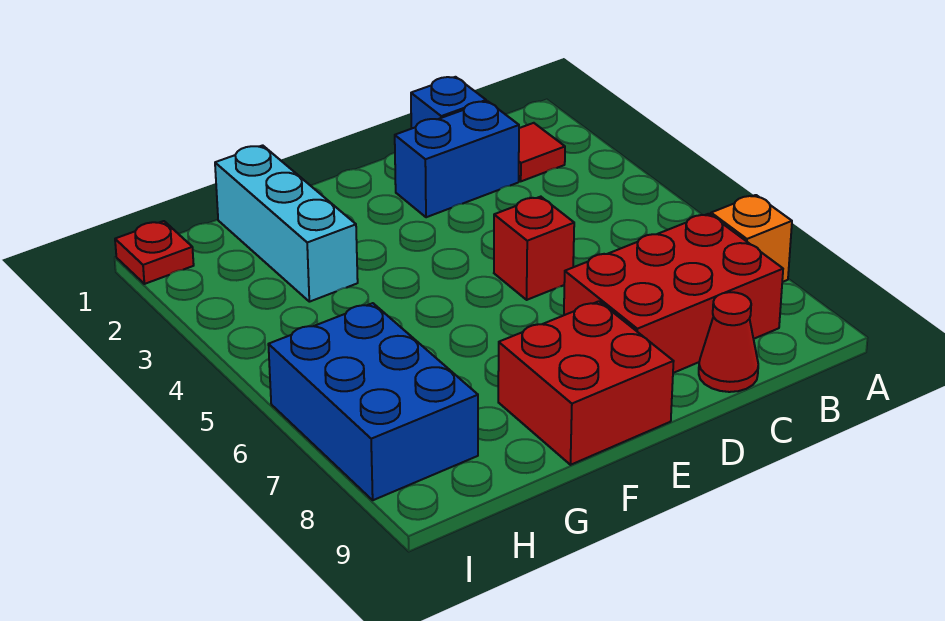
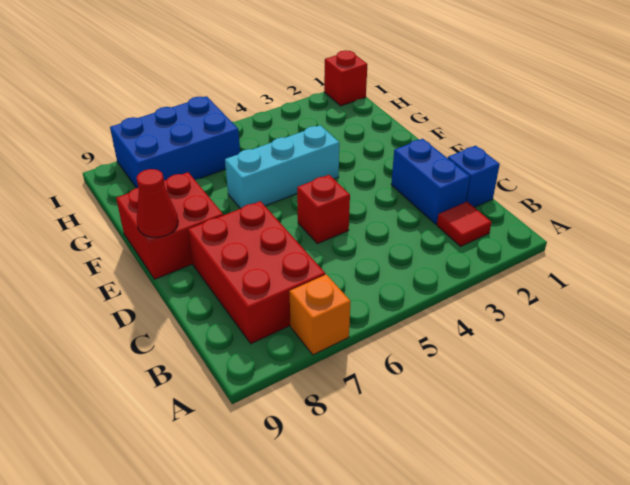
red cone C9 level 1 -> red cone E9 level 2
cyan brick G1:G3 level 1 -> cyan brick F4:F6 level 1
red plate I1 level 1 -> red brick I1 level 1

